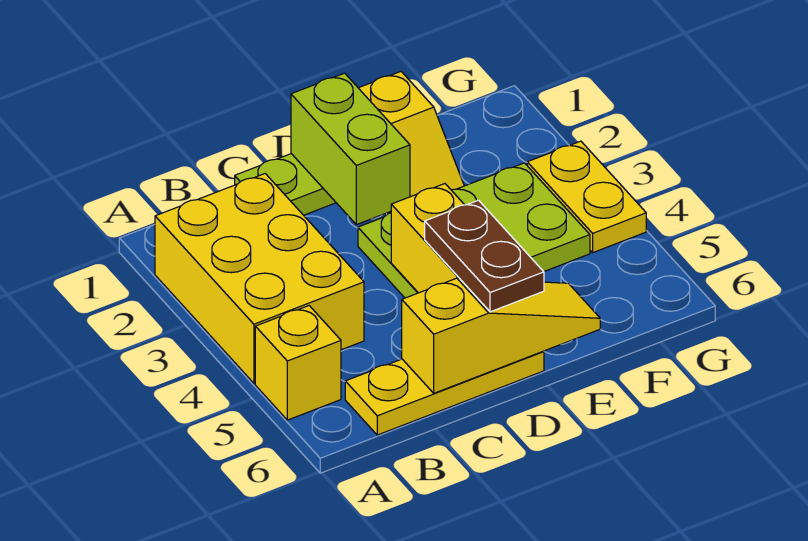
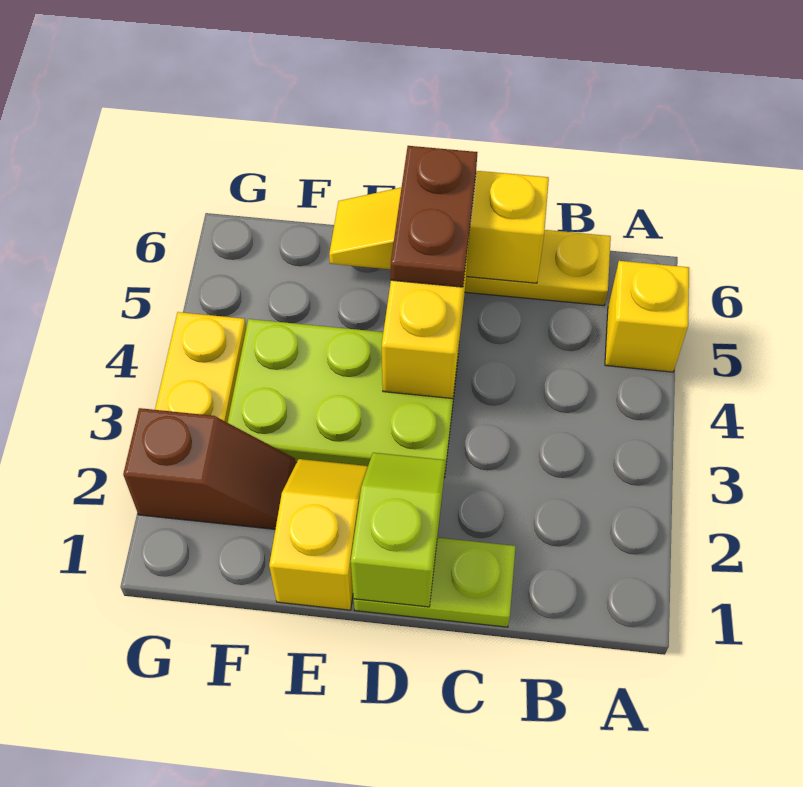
yellow brick A2:B4 level 1 -> none
lime brick D1:D2 level 2 -> lime slope D1:D2 level 2 top 1
none -> brown slope F2:G2 level 1 top G

